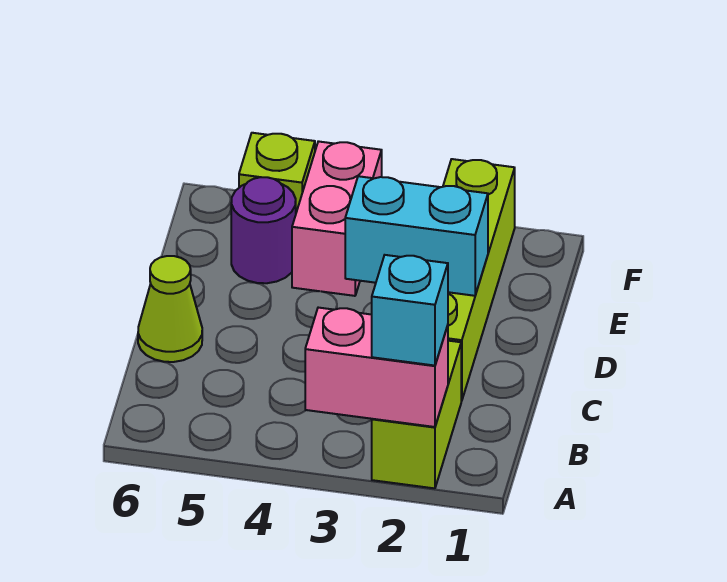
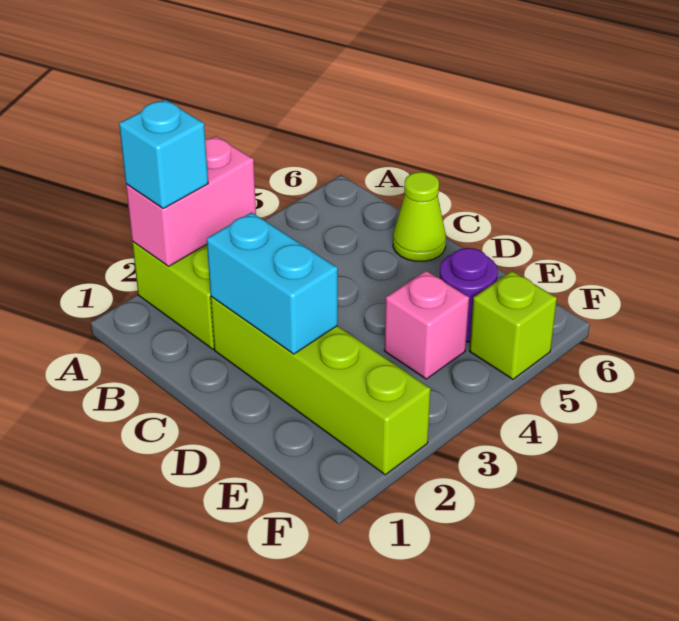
cyan brick D2:D3 level 2 -> cyan brick C2:D2 level 2
pink brick E4:F4 level 1 -> pink brick E4 level 1

